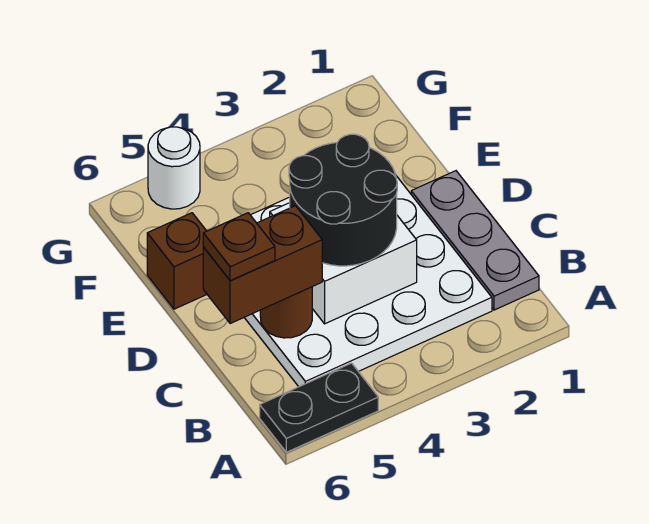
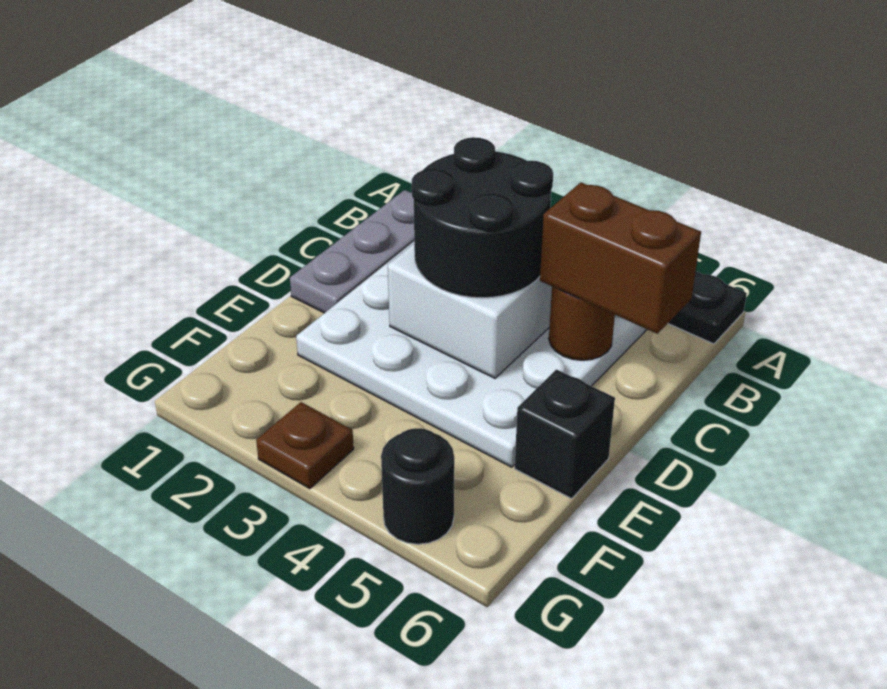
brown plate C6 level 4 -> brown plate G3 level 1
brown brick E6 level 1 -> black brick E6 level 1
white round brick G5 level 1 -> black round brick G5 level 1

